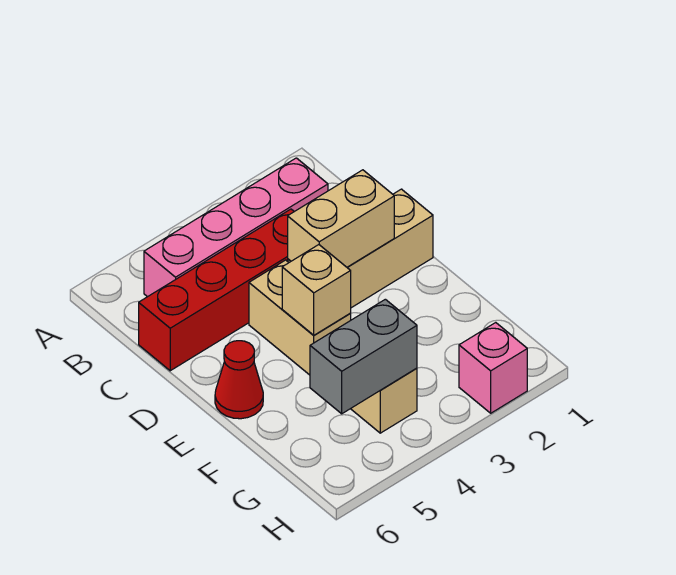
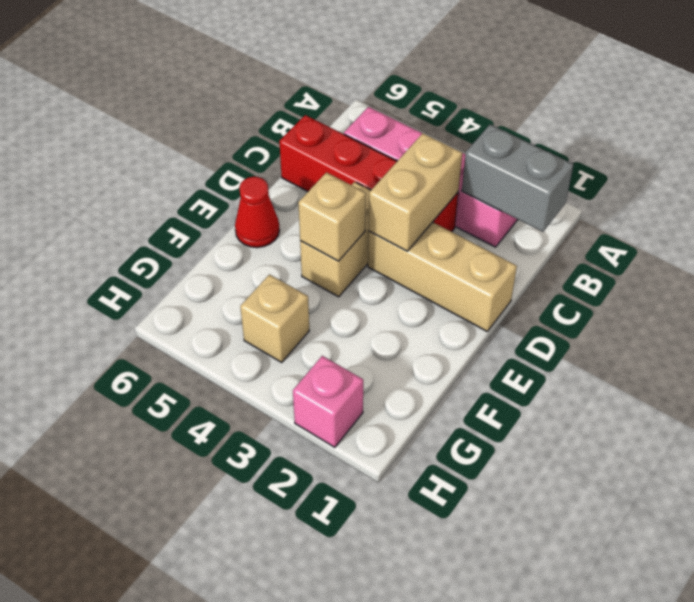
tan brick D2:D3 level 2 -> tan brick C3:D3 level 2
grey brick G4:G5 level 2 -> grey brick B1:B2 level 2

